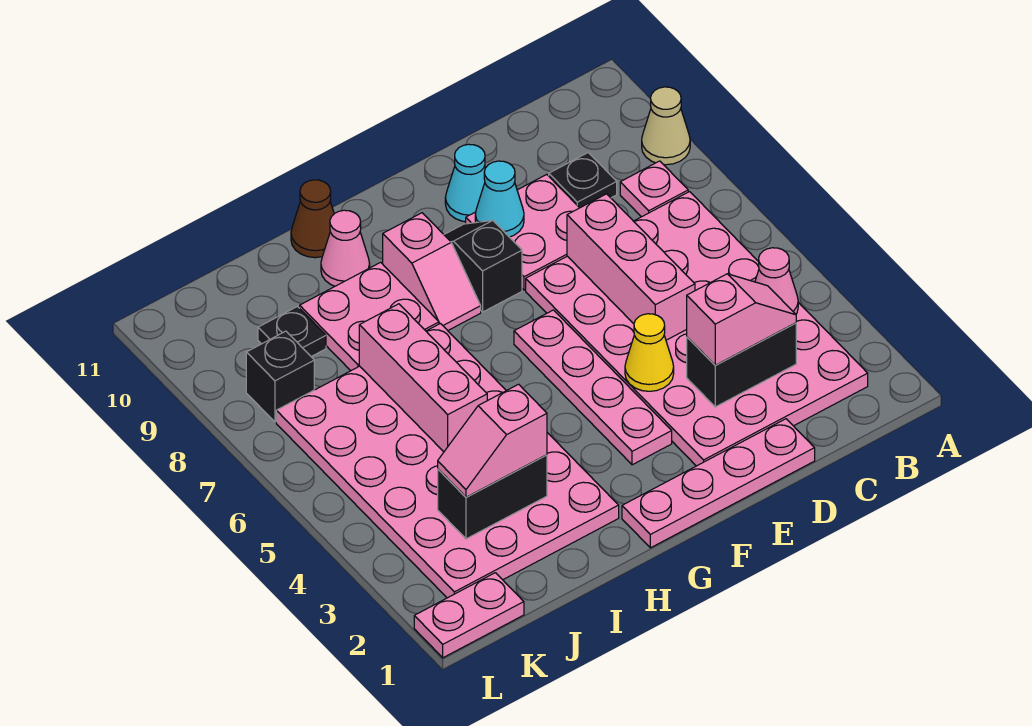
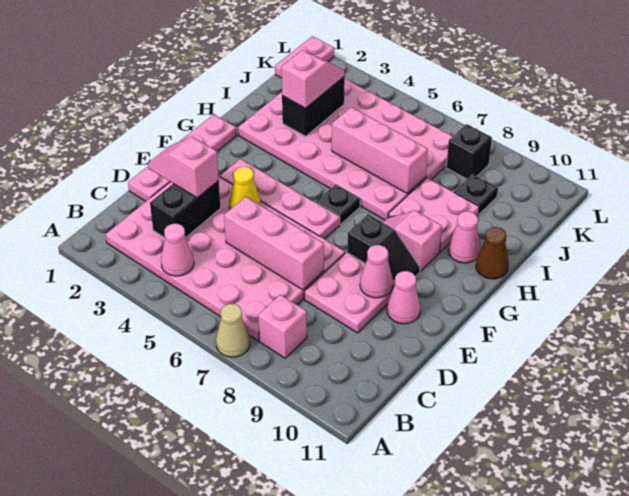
tan cone A9 level 1 -> tan cone A7 level 1
pink plate B8 level 1 -> pink brick B8 level 1
pink slope C3:D3 level 3 top D -> pink slope D2:D3 level 3 top 3
black plate C9 level 1 -> black plate G6 level 1
cyan cone E9 level 2 -> pink cone E9 level 2
cyan cone E10 level 1 -> pink cone E10 level 1

